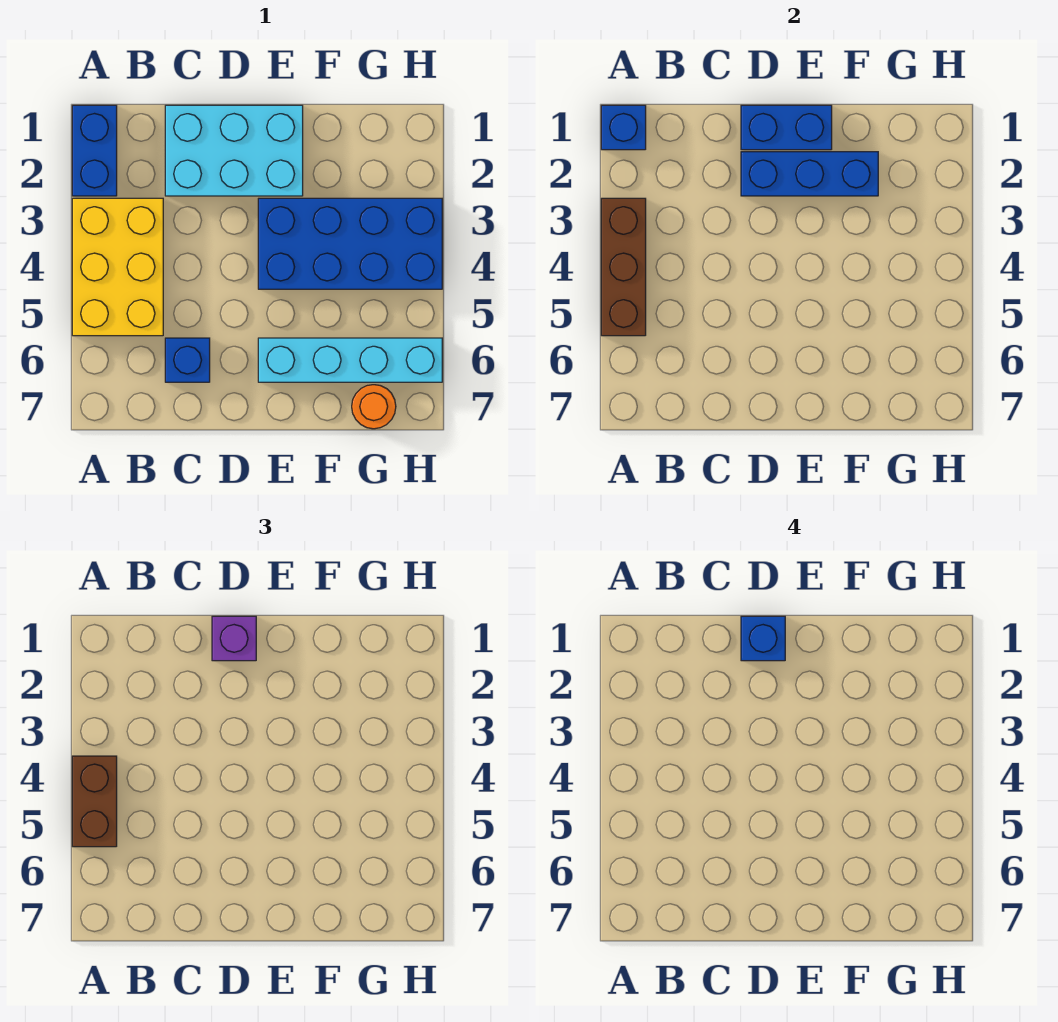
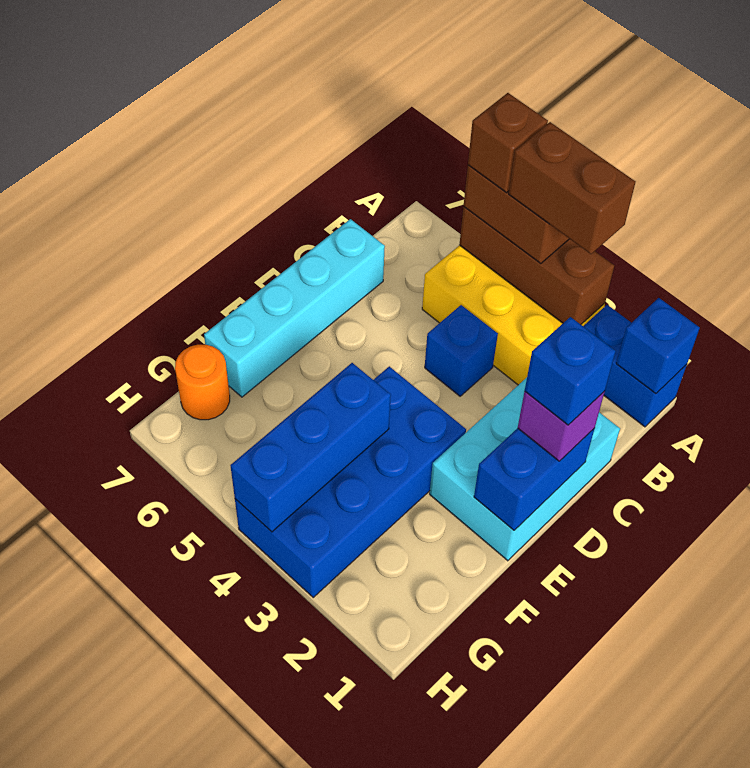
none -> brown brick A3:A4 level 4
none -> brown brick A5 level 4
blue brick C6 level 1 -> blue brick C4 level 1
blue brick D2:F2 level 2 -> blue brick F4:H4 level 2
cyan brick E6:H6 level 1 -> cyan brick C7:F7 level 1

